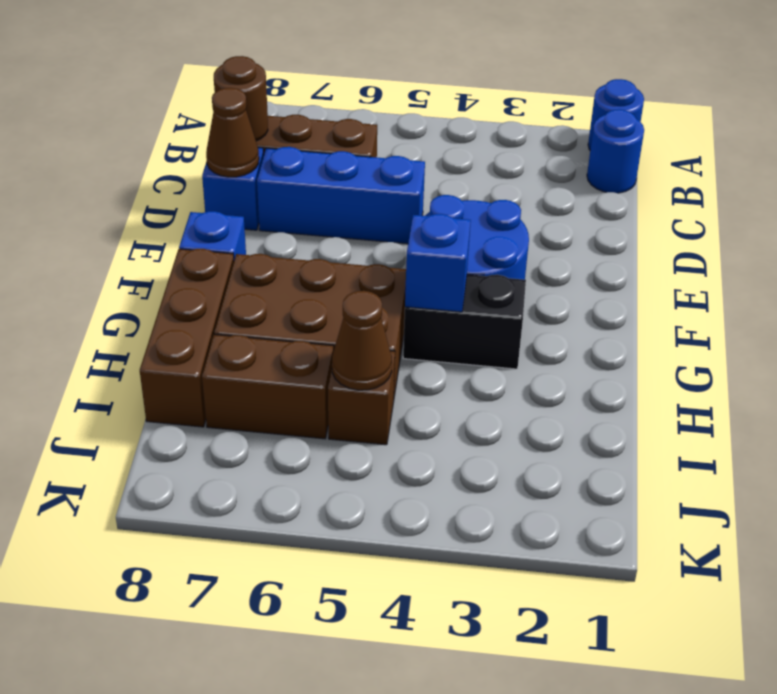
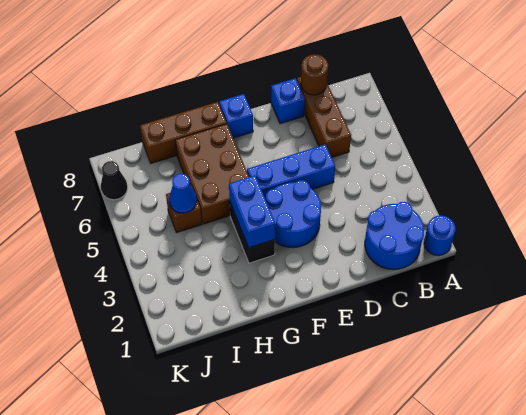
blue round brick B1 level 1 -> blue round brick B1:C2 level 1
blue brick D5:D7 level 1 -> blue brick D5:F5 level 1
brown cone D8 level 2 -> none
blue brick G4 level 2 -> blue brick G3:G4 level 2
brown cone I5 level 2 -> blue cone I5 level 2
brown brick I6:I7 level 1 -> none
none -> black cone K7 level 1

